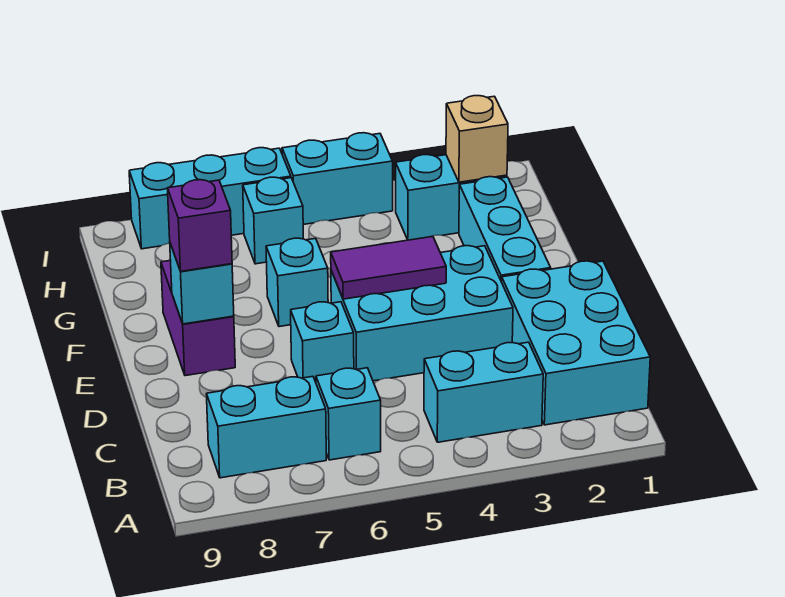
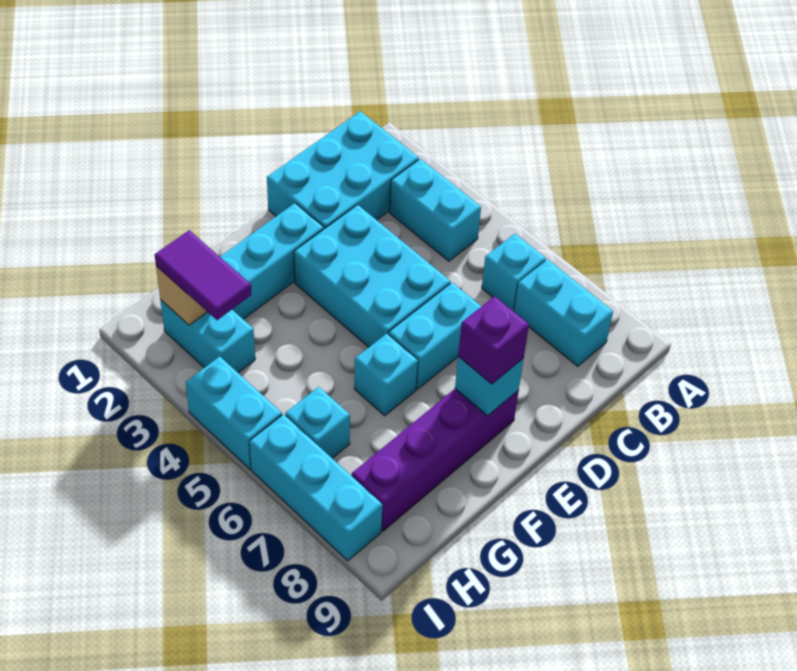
cyan brick D6 level 1 -> cyan brick D6:E6 level 1
purple tile E4:E5 level 2 -> purple tile H2:H3 level 3
purple brick E8:F8 level 1 -> purple brick E8:H8 level 1

